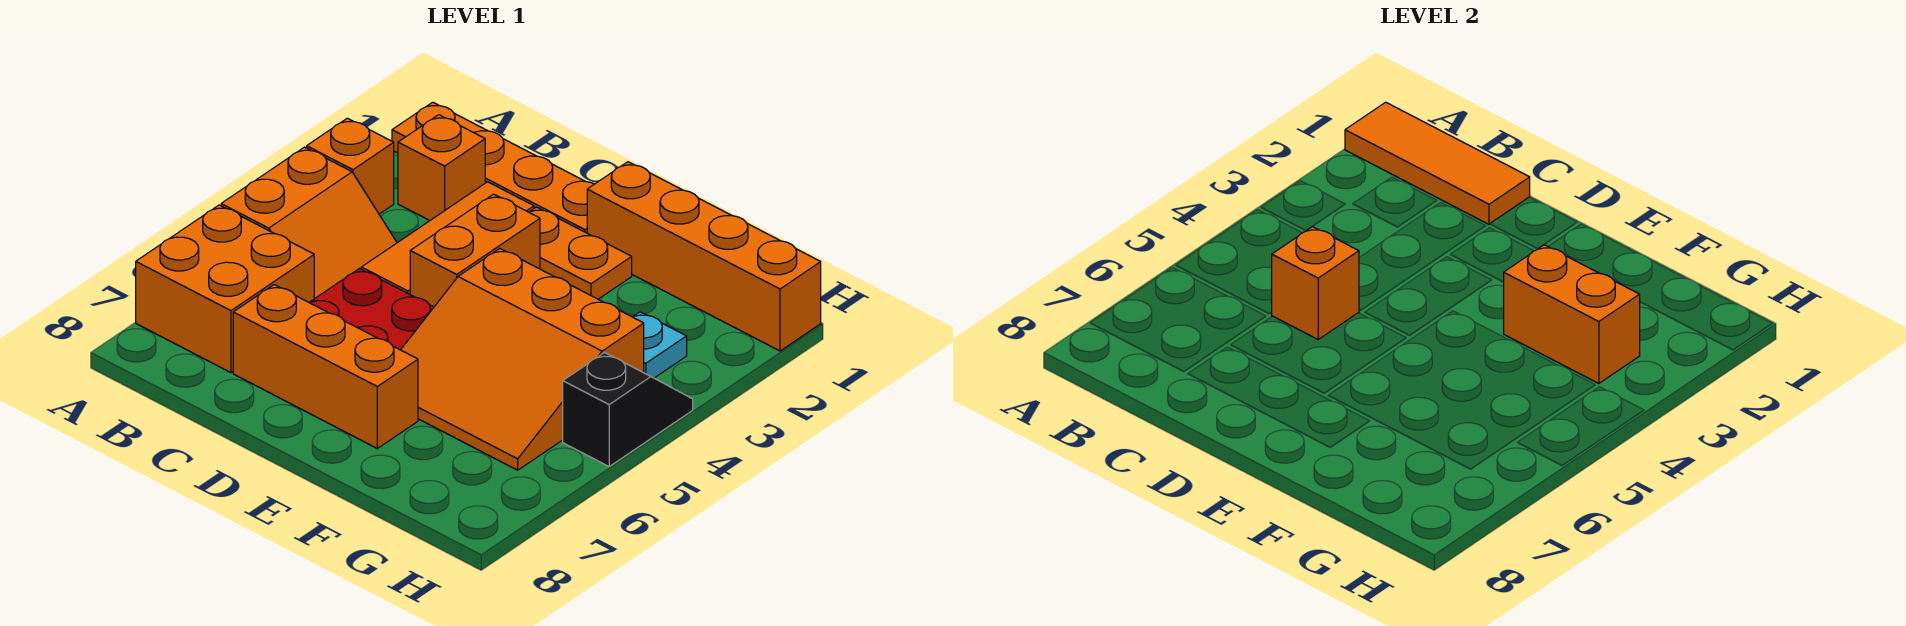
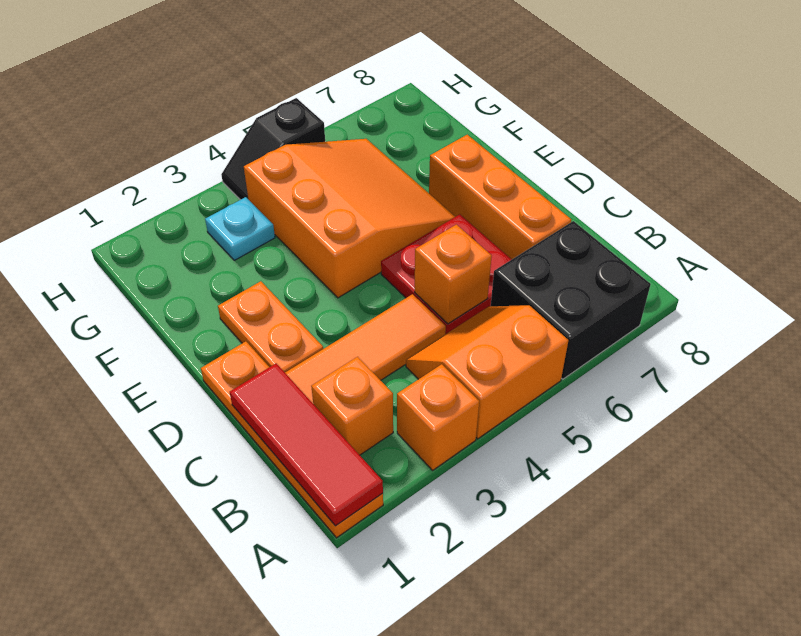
orange tile A1:C1 level 2 -> red tile A1:C1 level 2
orange brick A6:B7 level 1 -> black brick A6:B7 level 1
orange brick D3:D4 level 1 -> none
orange brick E1:H1 level 1 -> none
orange brick F3:G3 level 2 -> none

